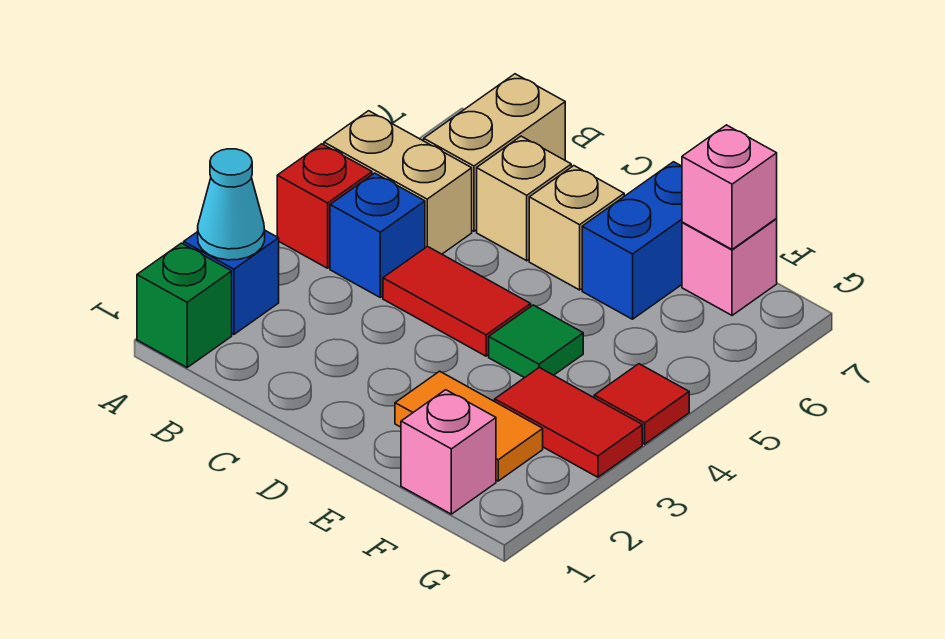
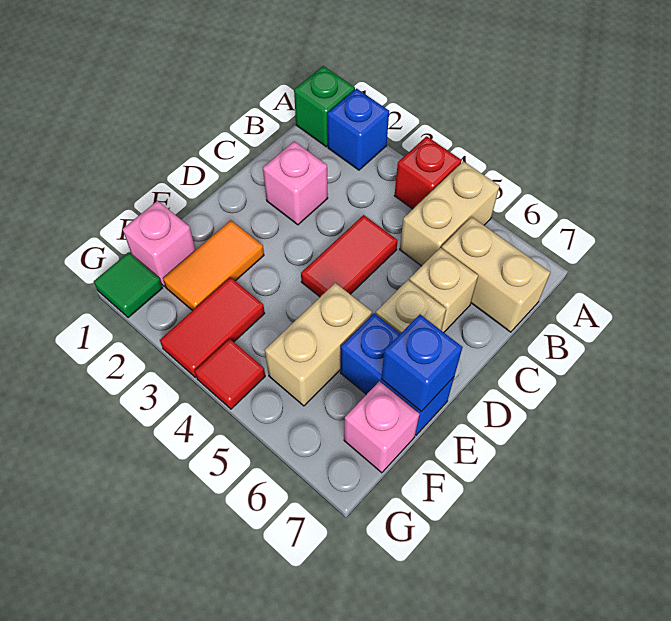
cyan cone A2 level 2 -> none
blue brick B4 level 1 -> blue brick E7 level 2
green tile E4 level 1 -> green tile G1 level 1
none -> tan brick E5:F5 level 1
pink brick F7 level 2 -> pink brick C2 level 1

